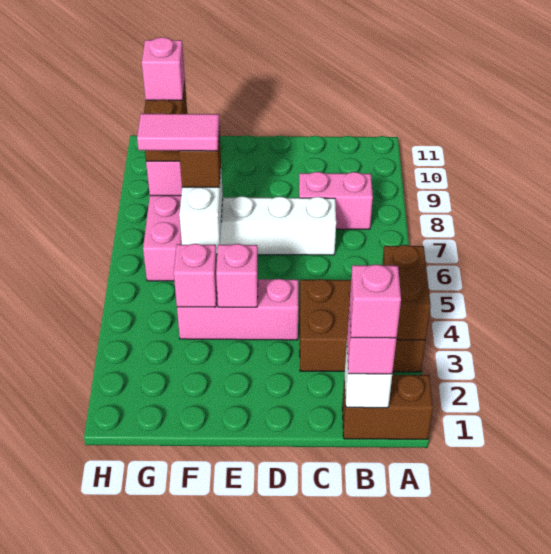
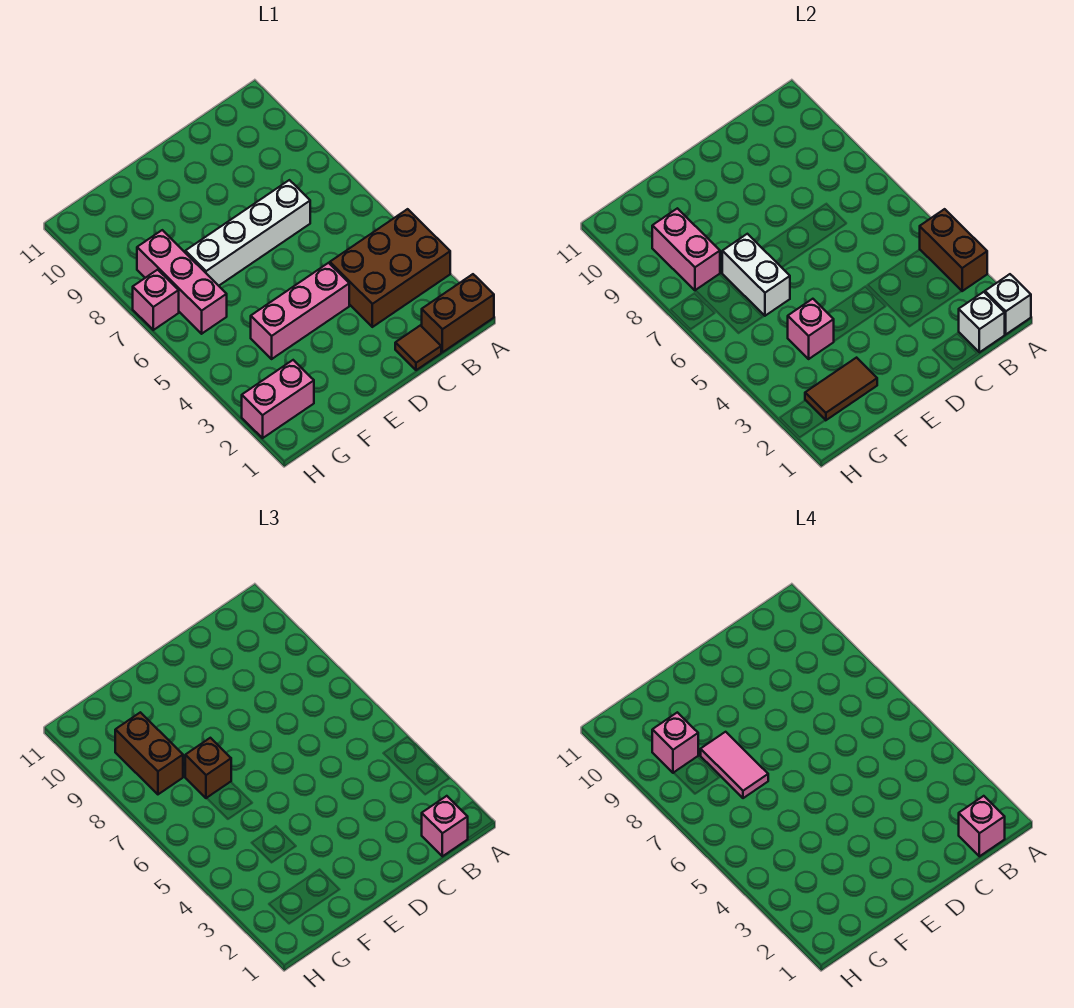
none -> white brick A1 level 2
pink brick B8:C8 level 1 -> pink brick G2:H2 level 1
none -> brown tile C1 level 1
pink brick E4 level 2 -> pink brick H7 level 1
none -> brown tile F2:G2 level 2
pink tile F7:G7 level 4 -> pink tile F7:F8 level 4

